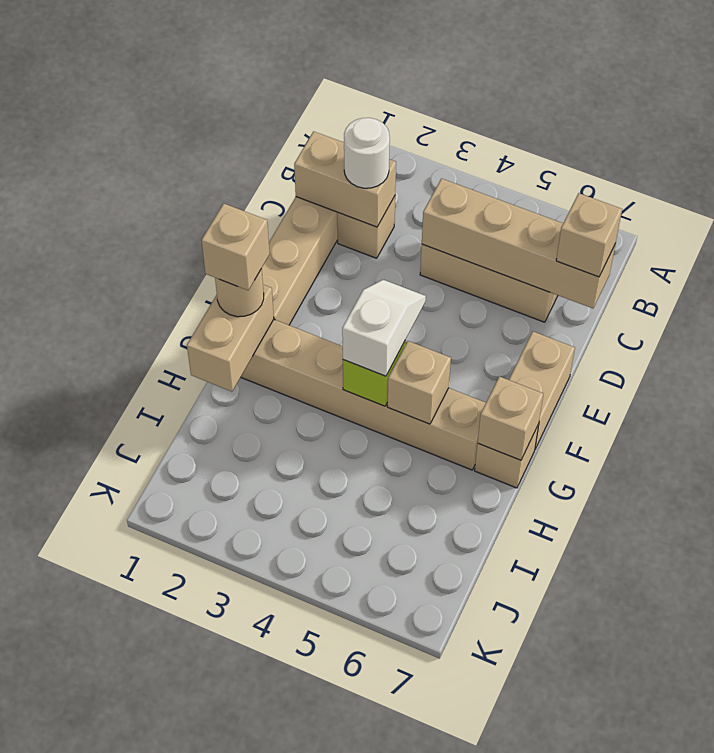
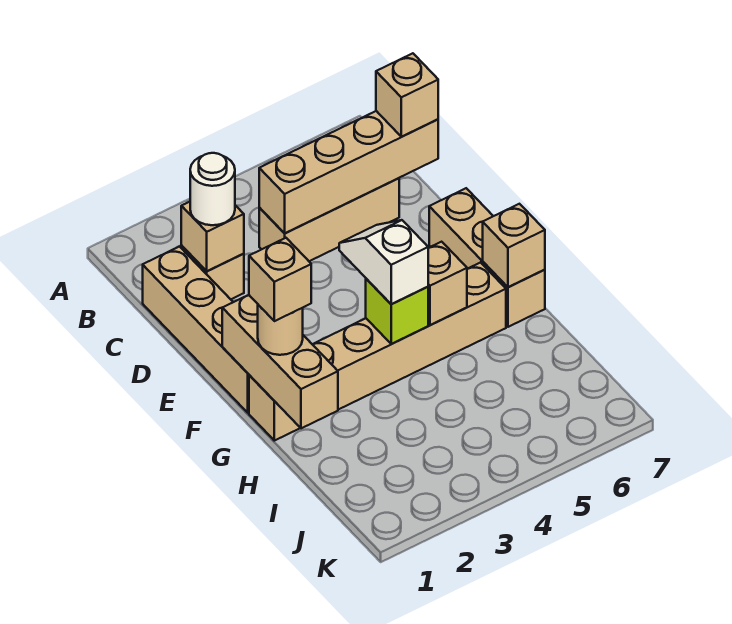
tan brick C1:C2 level 2 -> tan brick C2 level 2
tan brick G1:H1 level 2 -> tan brick F1:H1 level 2

